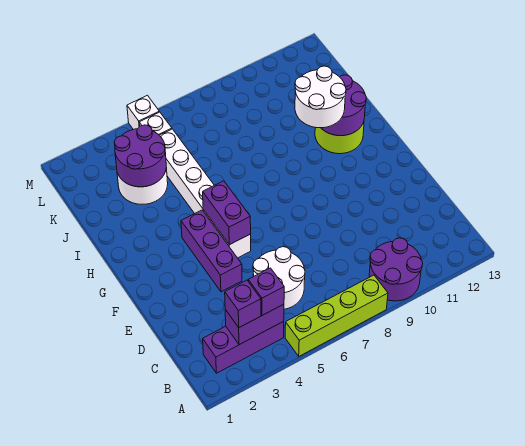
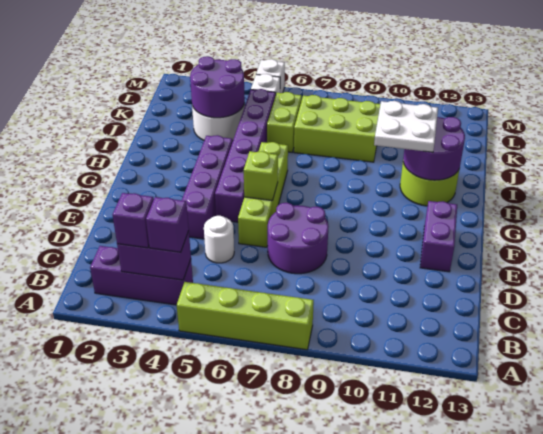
purple round brick A9:B10 level 1 -> purple round brick D7:E8 level 1
white round brick C5:D6 level 1 -> white round brick D5 level 1
purple brick E4:G4 level 1 -> purple brick E4:H4 level 1
none -> lime brick E6:H6 level 1
white brick F5:K5 level 1 -> purple brick F5:K5 level 1
purple brick F5:G5 level 2 -> purple brick E12:F12 level 1
none -> lime brick F6 level 2
white round brick H10:I11 level 3 -> white plate H10:I11 level 3
none -> lime brick J6:K6 level 1
none -> lime brick J7:K9 level 1

